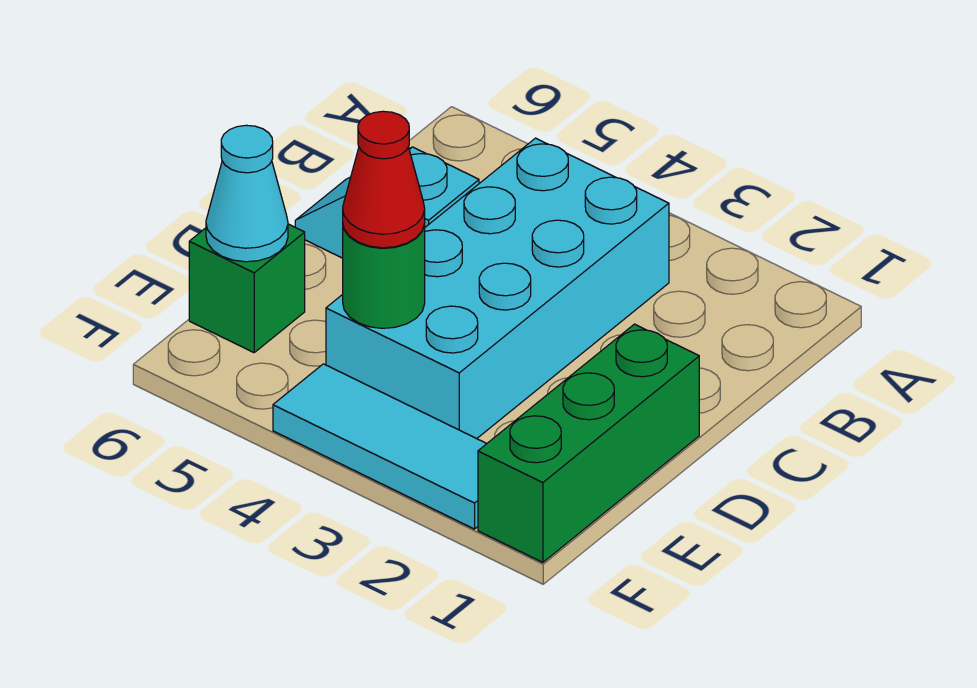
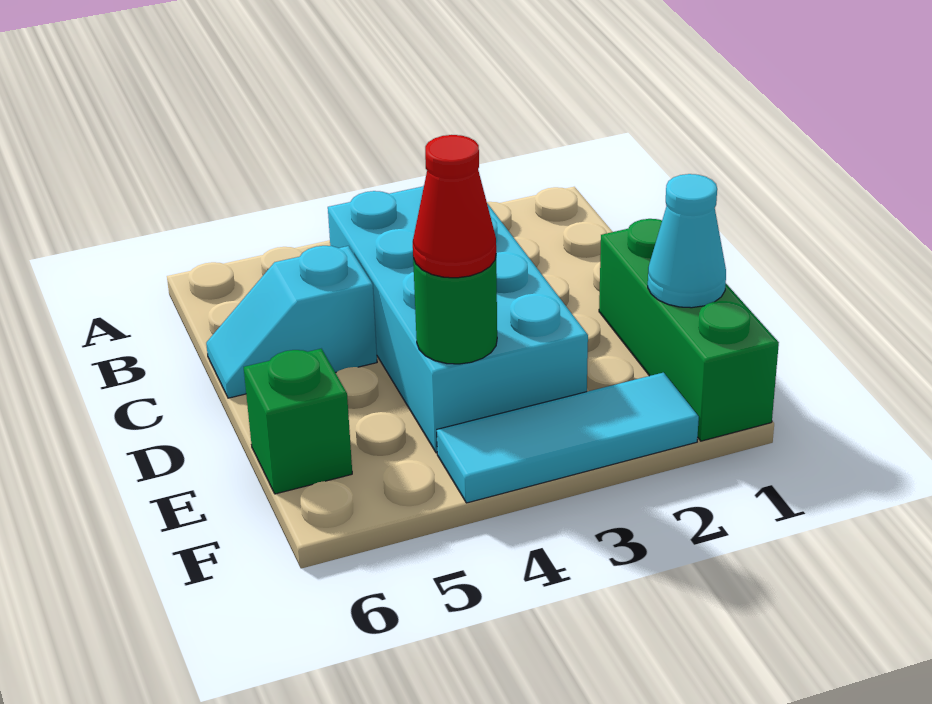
cyan cone E6 level 2 -> cyan cone E1 level 2

